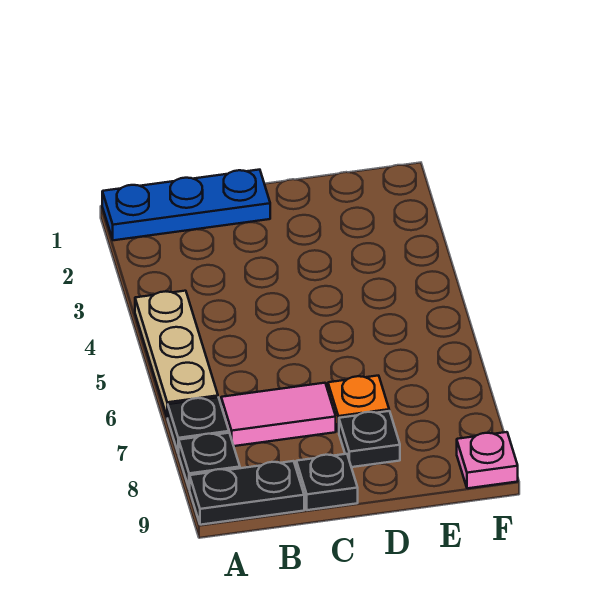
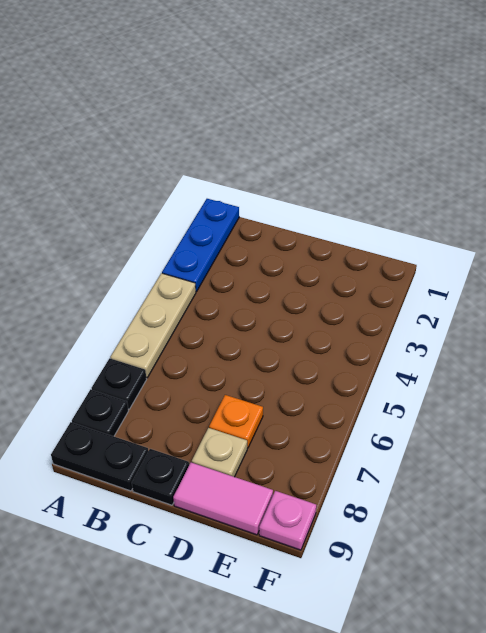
blue plate A1:C1 level 1 -> blue plate A1:A3 level 1
pink tile B7:C7 level 1 -> pink tile D9:E9 level 1
black plate D8 level 1 -> tan plate D8 level 1

